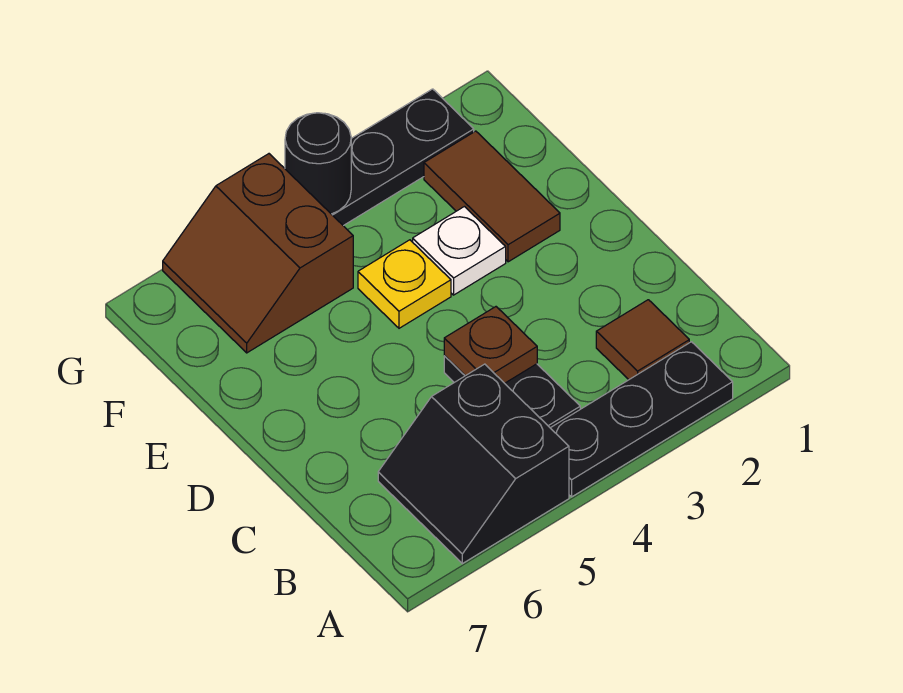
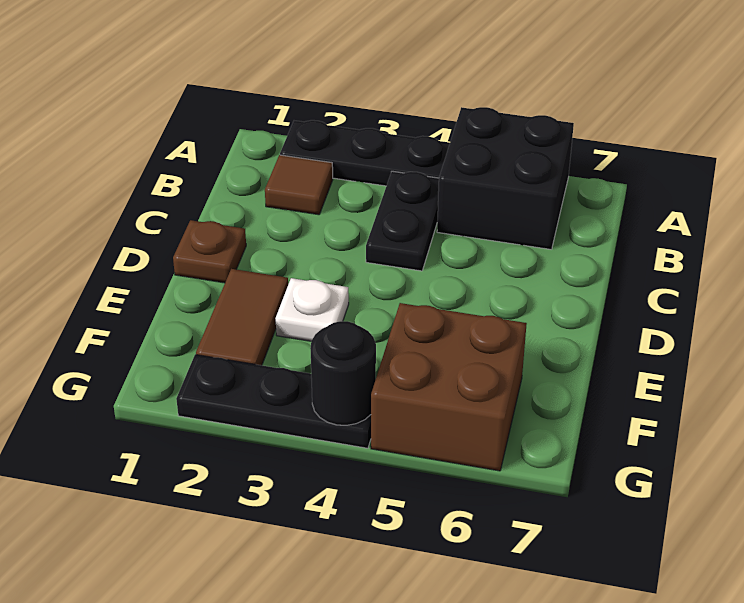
black slope A5:B6 level 1 top 5 -> black brick A5:B6 level 1
brown plate C4 level 2 -> brown plate D1 level 1
yellow plate E4 level 1 -> none
brown slope F5:G6 level 1 top 5 -> brown brick F5:G6 level 1

